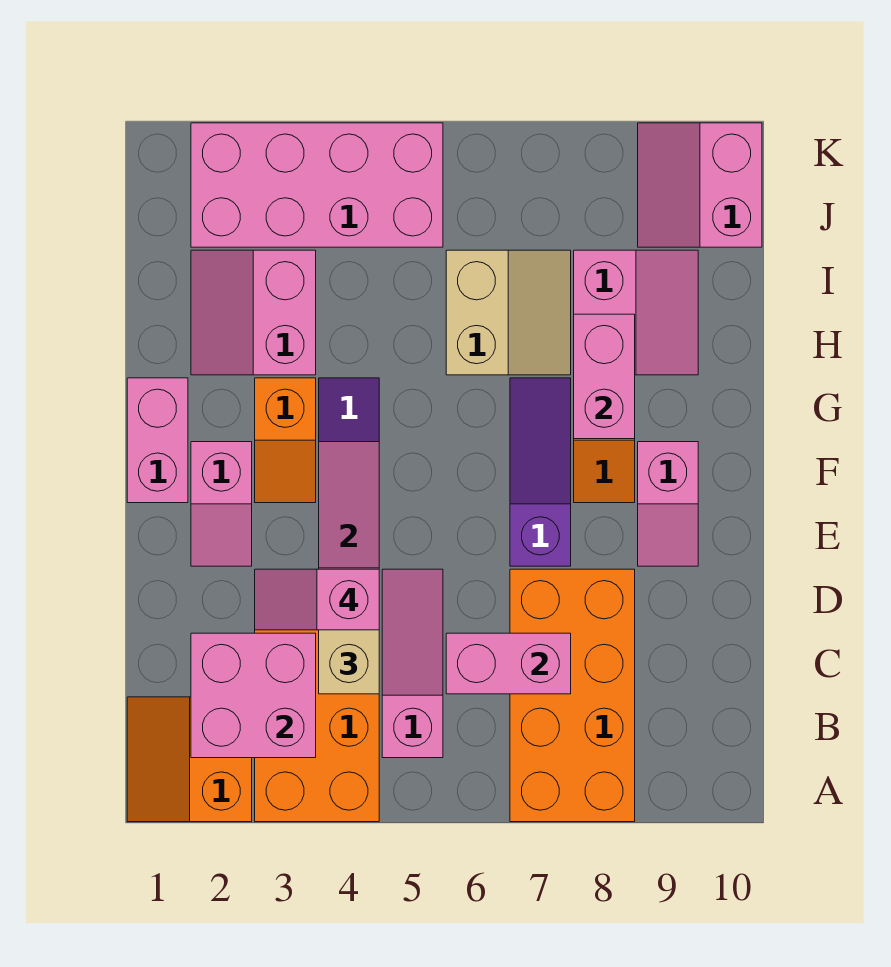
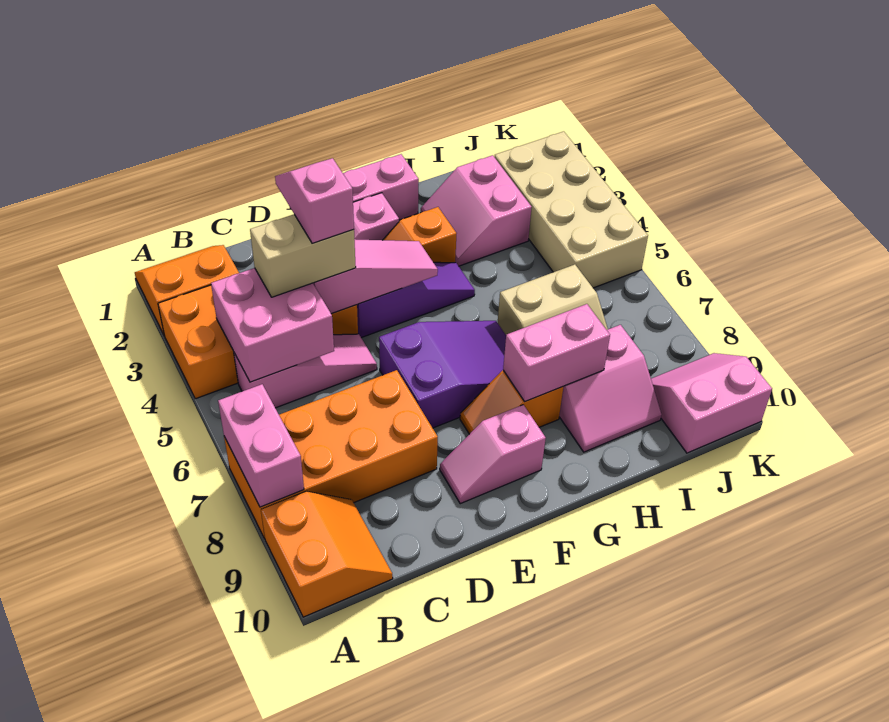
none -> orange slope A9:B10 level 1 top A
pink brick B2:C3 level 2 -> pink brick B4:C5 level 2
pink brick C6:C7 level 2 -> pink brick A7:A8 level 2
purple slope E7:G7 level 1 top E -> purple slope E6:G7 level 1 top E
pink slope H2:I3 level 1 top 3 -> pink slope H2:I3 level 1 top I
pink brick J2:K5 level 1 -> tan brick J2:K5 level 1

